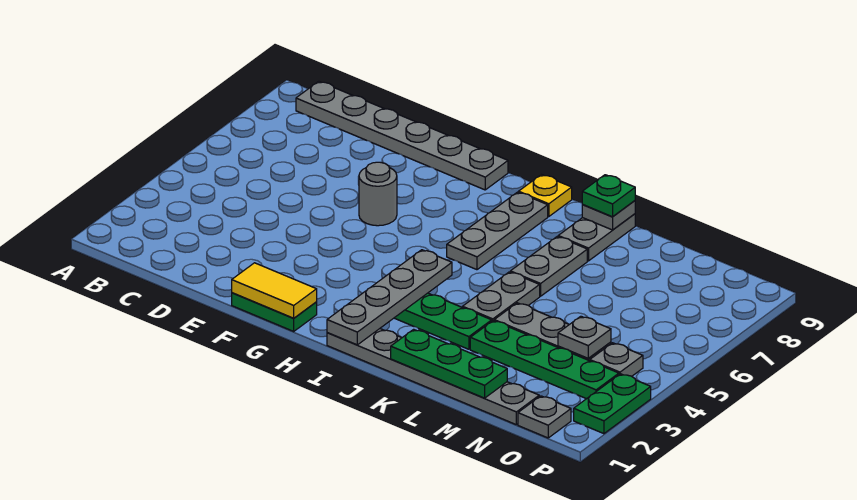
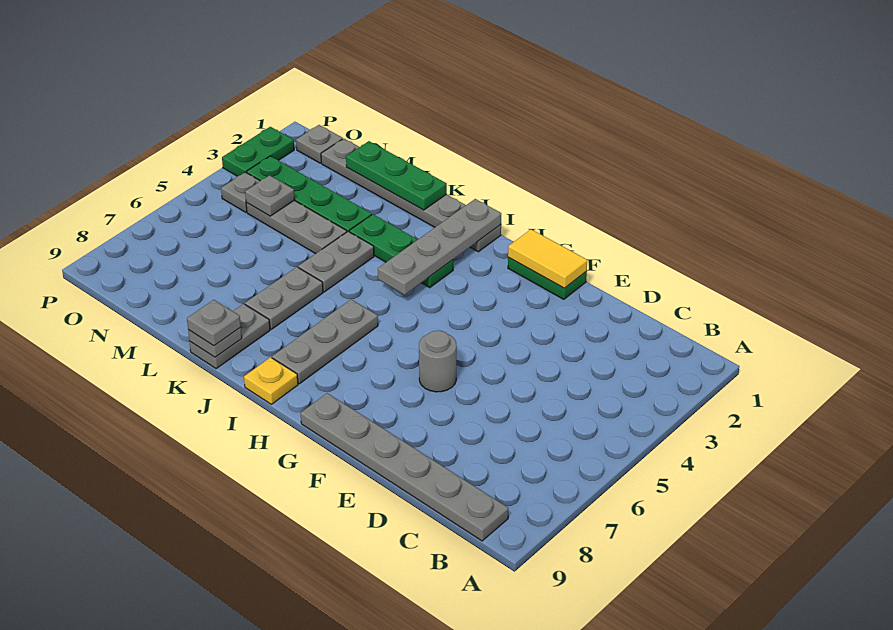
green plate K9 level 3 -> grey plate K9 level 3

